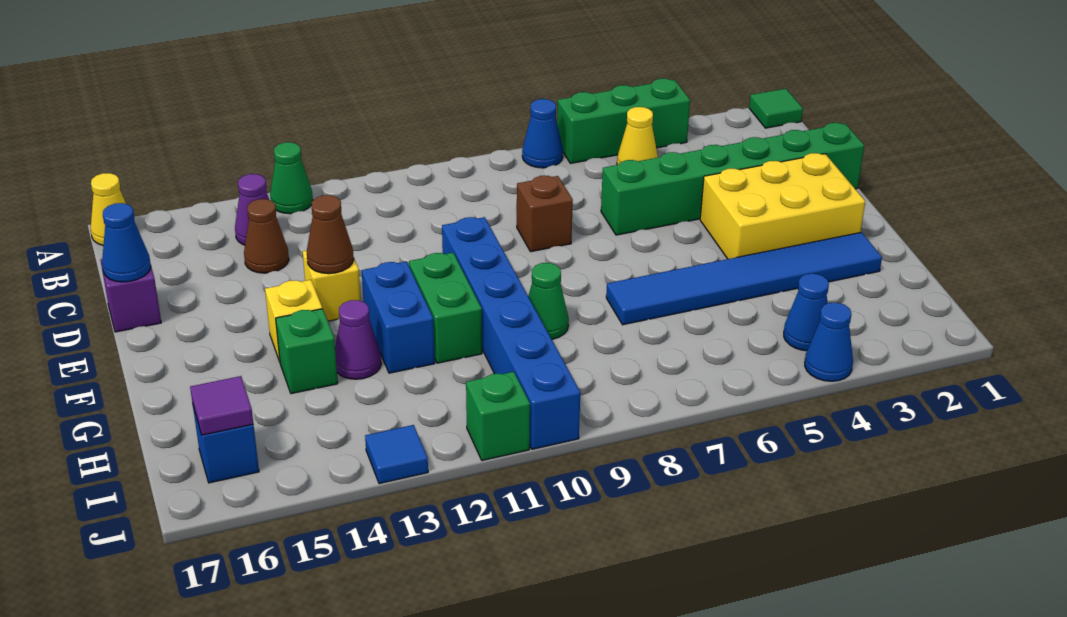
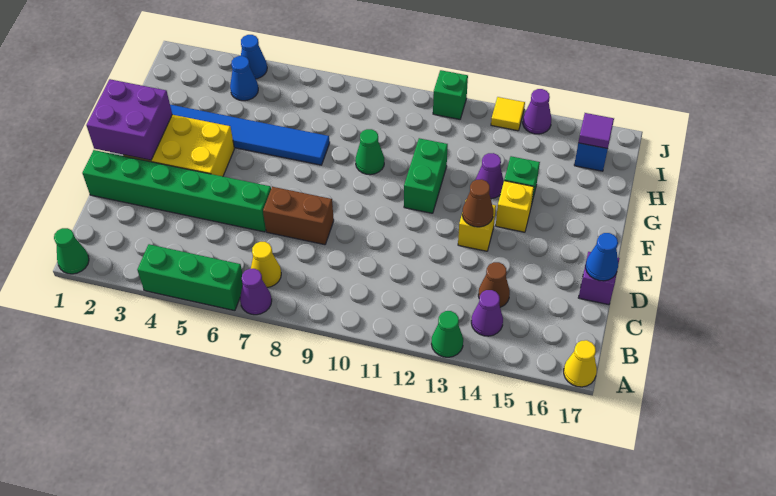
green tile A1 level 1 -> green cone A1 level 1
blue cone A7 level 1 -> purple cone A7 level 1
yellow cone B5 level 1 -> yellow cone B7 level 1
brown brick D8 level 1 -> brown brick D7:D8 level 1
none -> purple brick E1:F2 level 2
blue brick E10:J10 level 1 -> none
blue brick F12:G12 level 1 -> none
blue tile J13 level 1 -> yellow tile J13 level 1
none -> purple cone J14 level 1

